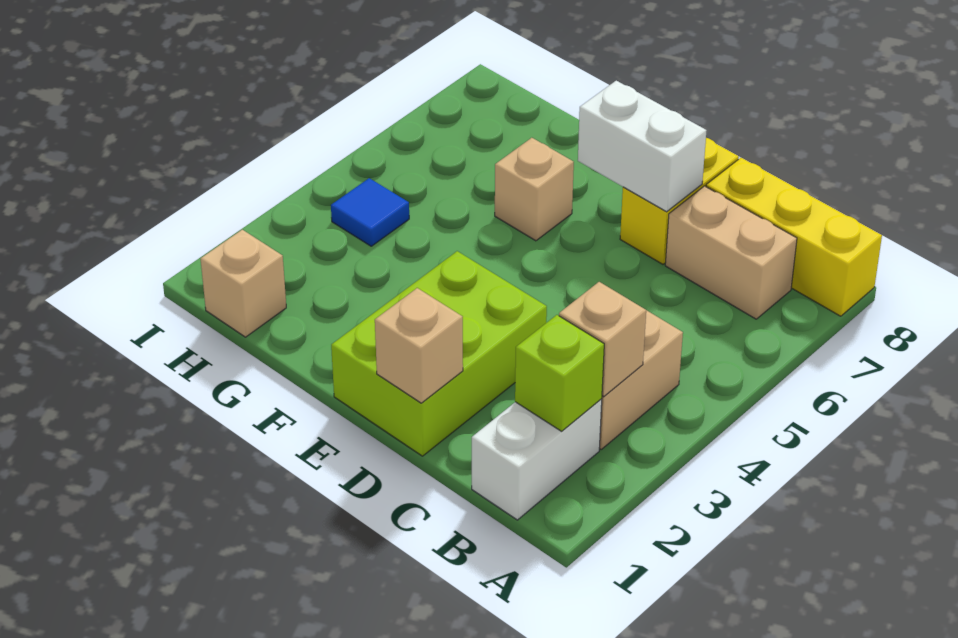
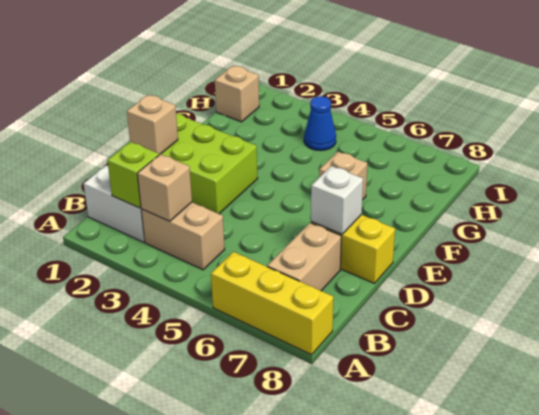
yellow brick A8:C8 level 1 -> yellow brick A6:A8 level 1
white brick D7:E7 level 2 -> white brick D7 level 2
blue tile H4 level 1 -> blue cone H4 level 1

